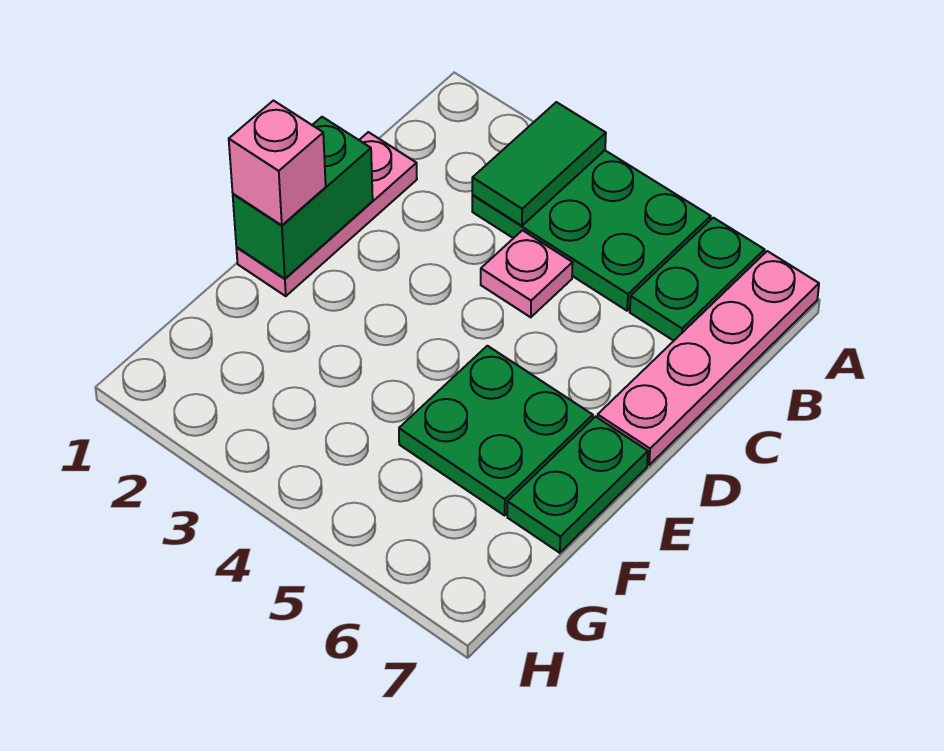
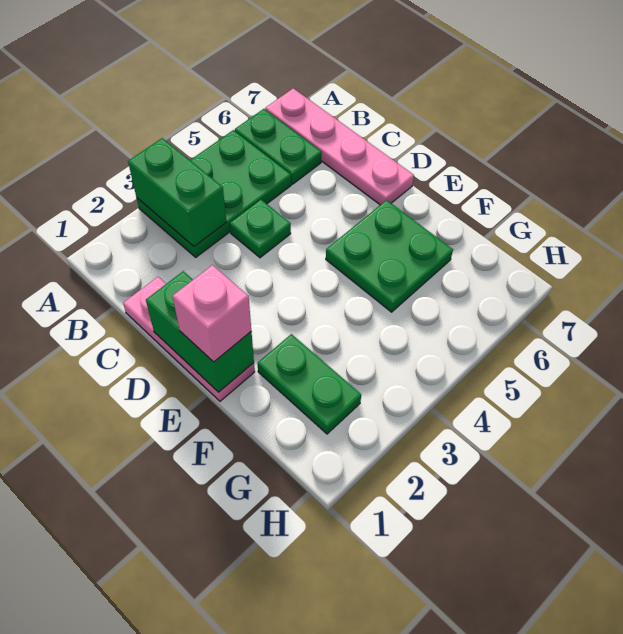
green tile A3:B3 level 2 -> green brick A3:B3 level 2
pink plate C4 level 1 -> green plate C4 level 1
green plate E7:F7 level 1 -> green plate F2:G2 level 1

